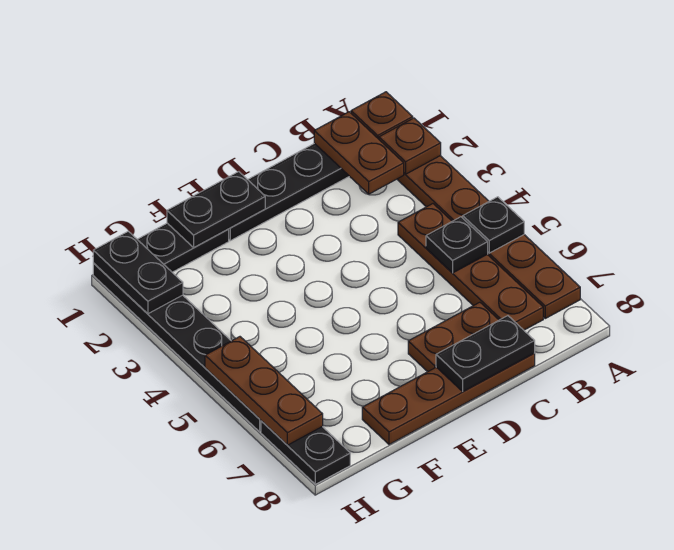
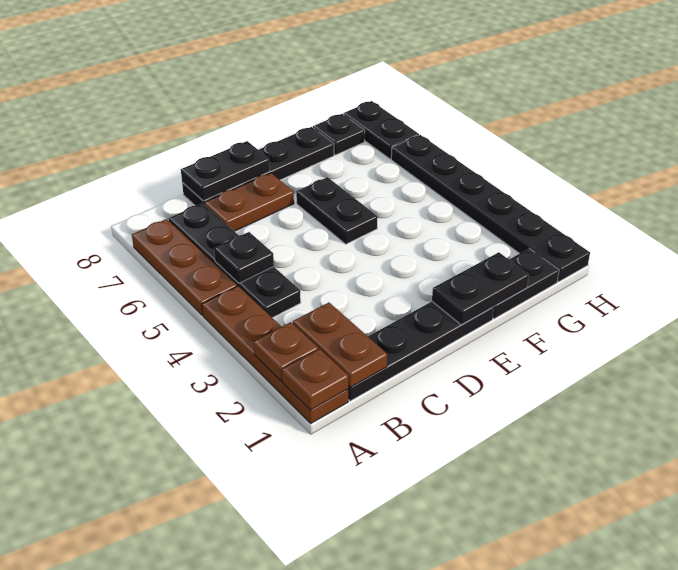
black plate A5 level 2 -> black plate G8 level 1
brown plate B4:B7 level 1 -> black plate B4:B7 level 1
brown plate C8:F8 level 1 -> black plate C8:F8 level 1
black plate H1:H2 level 2 -> black plate E5:E6 level 1
brown plate H5:H7 level 2 -> none

